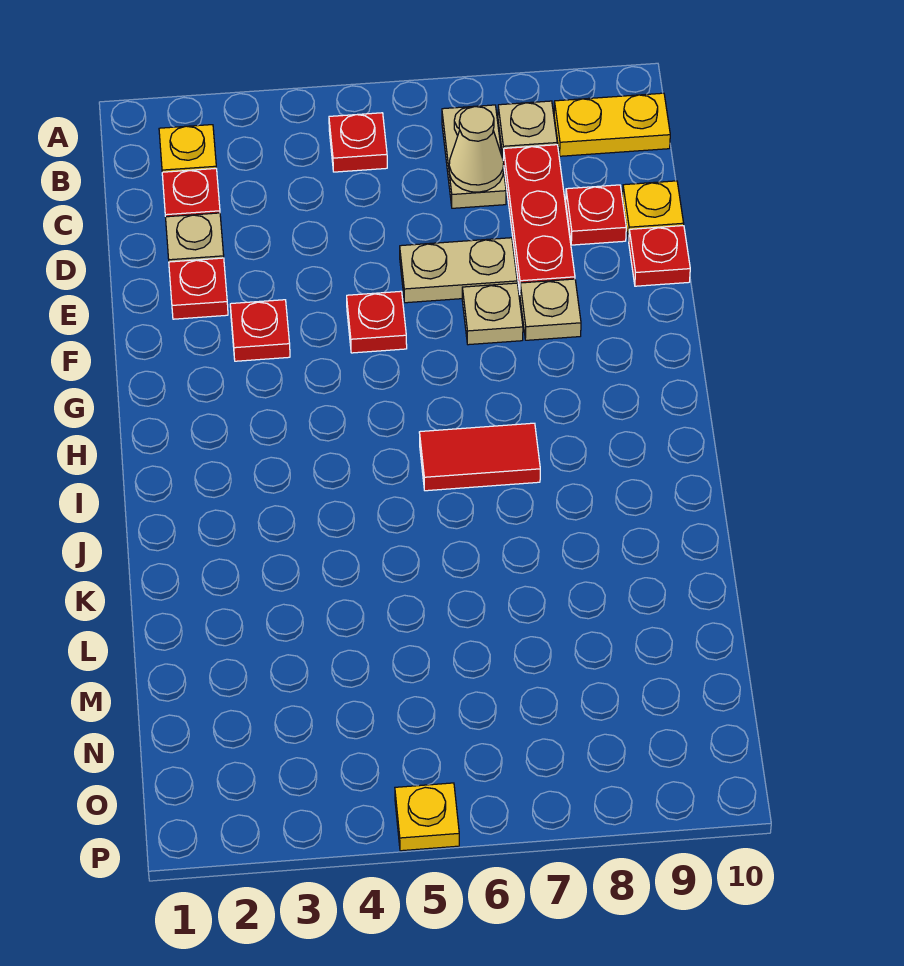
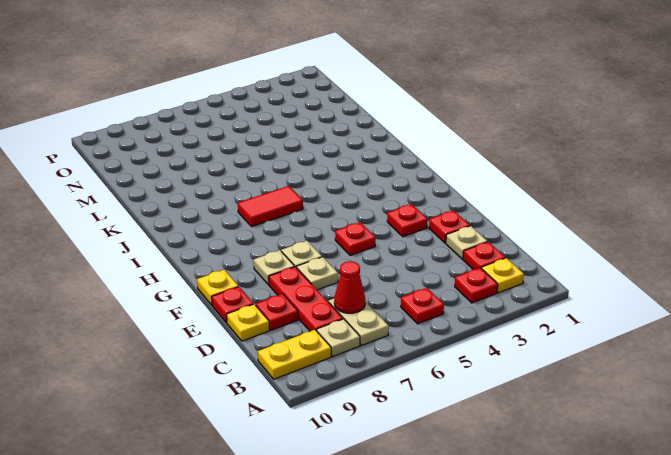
none -> red plate B3 level 1
tan cone C7 level 2 -> red cone C7 level 2
tan plate E6:E7 level 1 -> tan plate E7 level 1
yellow plate P5 level 1 -> yellow plate F10 level 1

